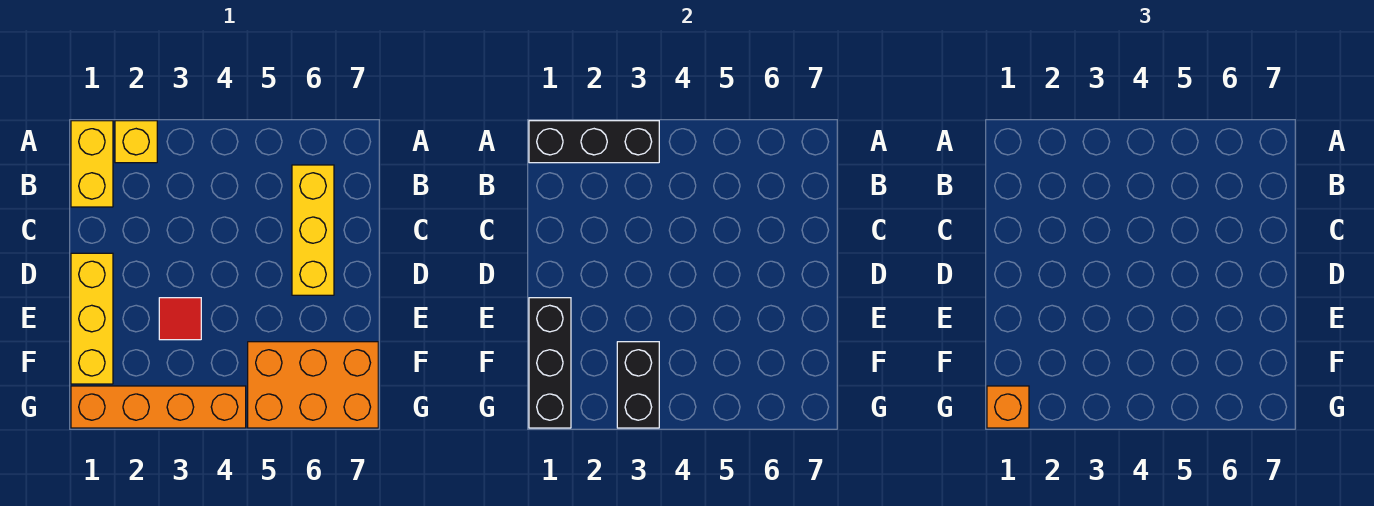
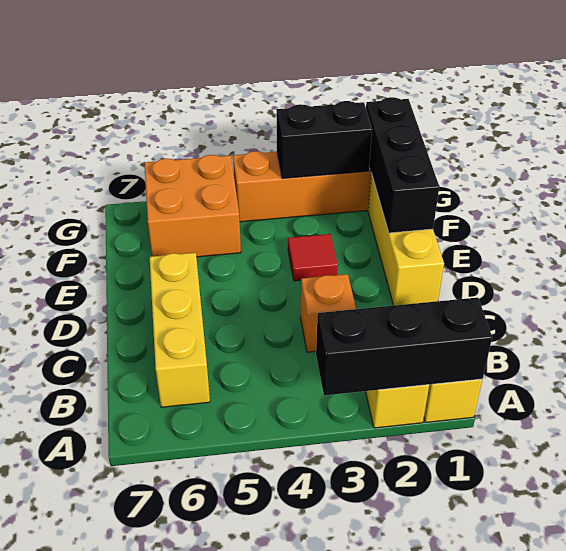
black brick F3:G3 level 2 -> black brick G2:G3 level 2
orange brick F5:G7 level 1 -> orange brick F5:G6 level 1
orange brick G1 level 3 -> orange brick C3 level 1

